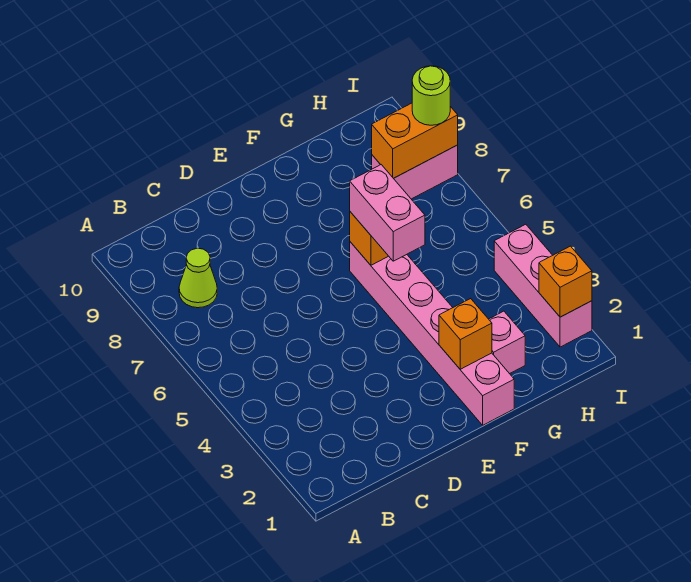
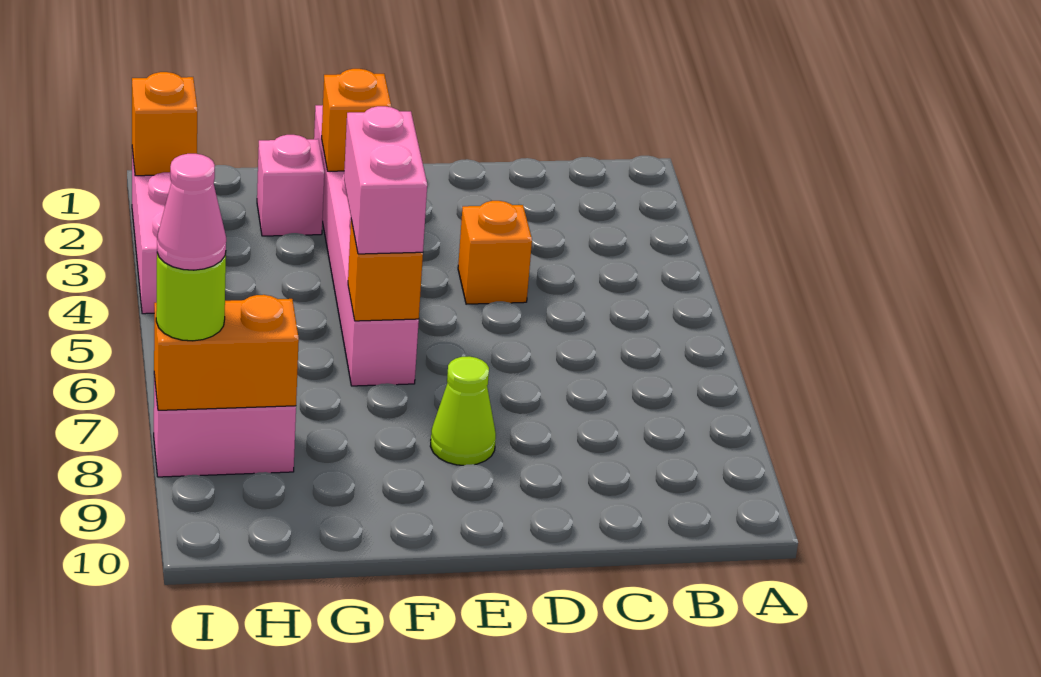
lime cone B8 level 1 -> lime cone E8 level 1
none -> orange brick D4 level 1
none -> pink cone I8 level 4

